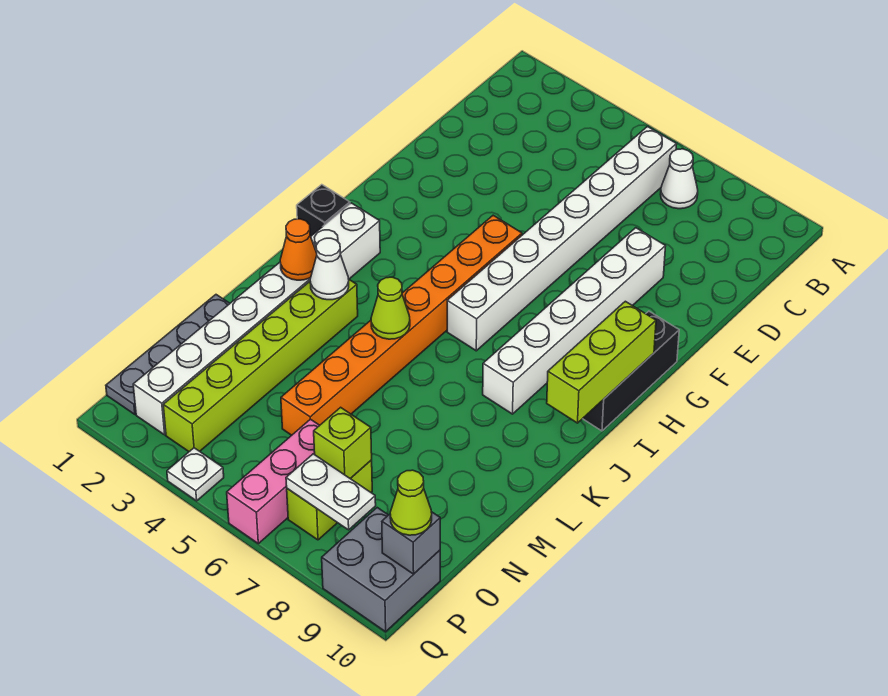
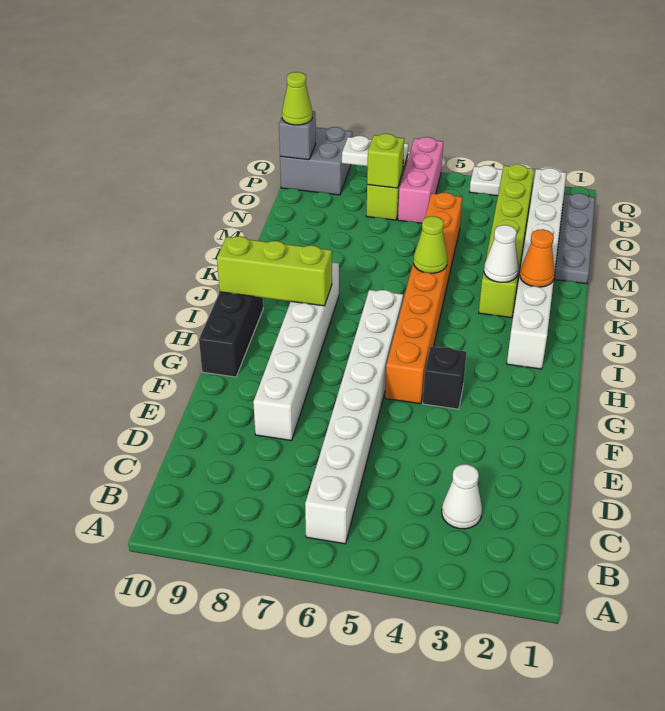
white cone B7 level 1 -> white cone C3 level 1
lime brick H10:J10 level 2 -> lime brick I8:I10 level 2
black brick I1 level 1 -> black brick G4 level 1

